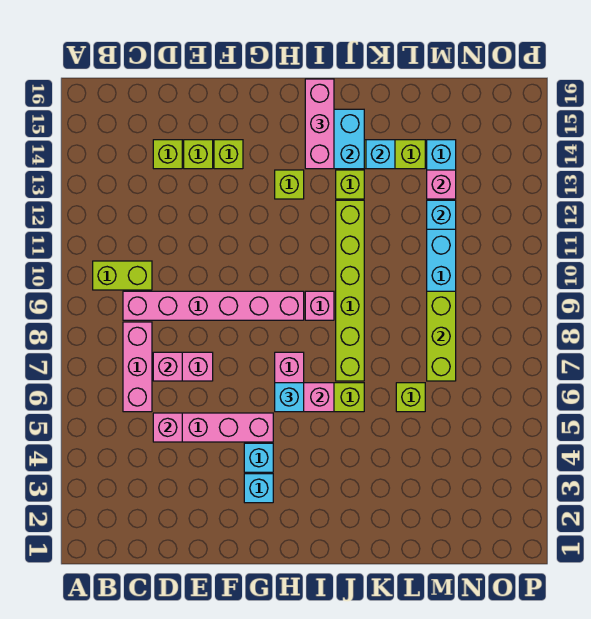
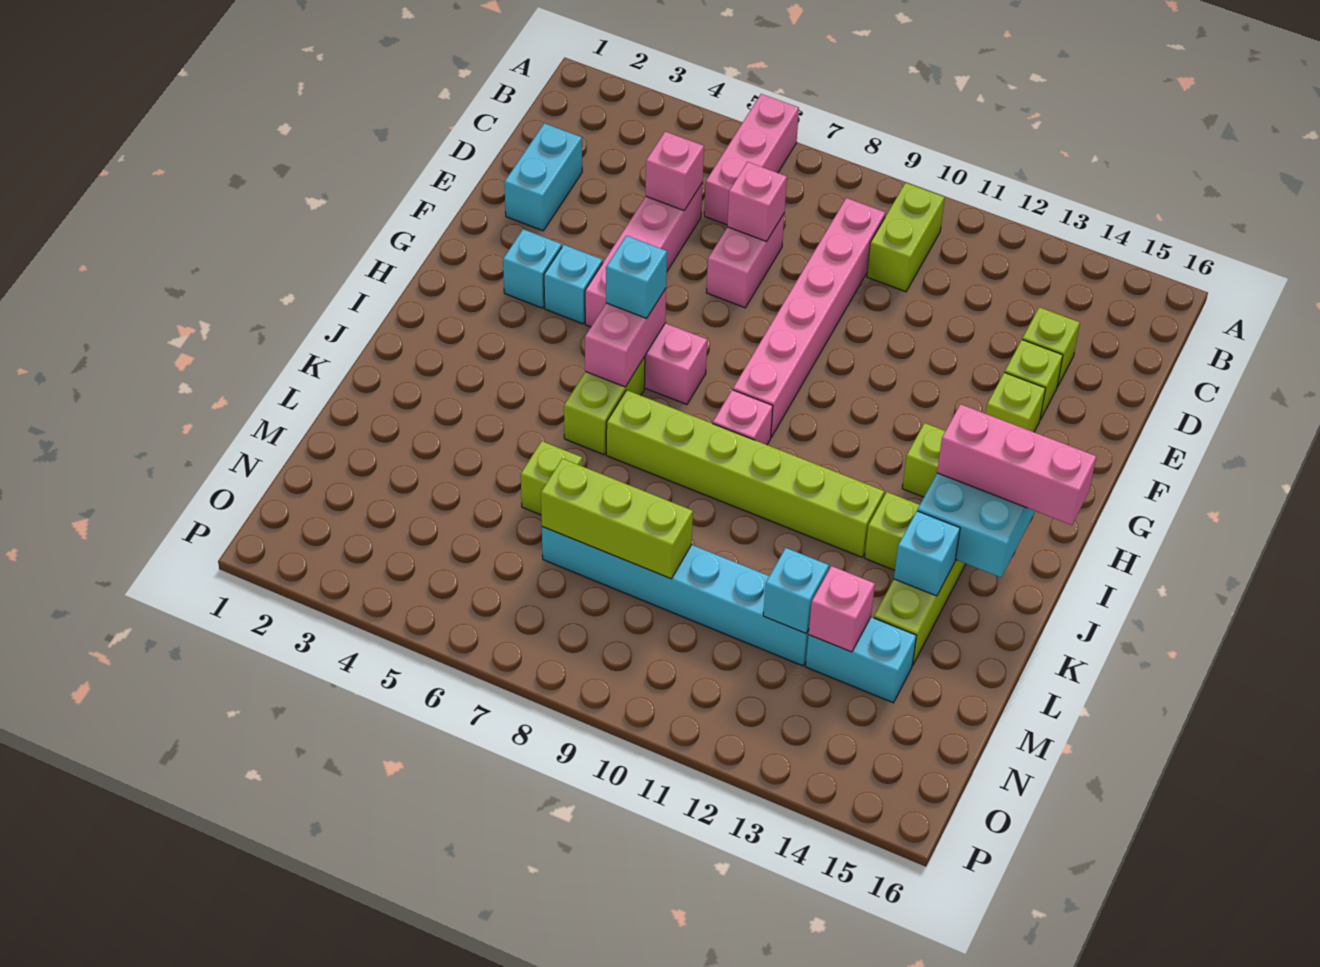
pink brick C6:C8 level 1 -> pink brick A6:C6 level 1
none -> cyan brick D2:E2 level 1

